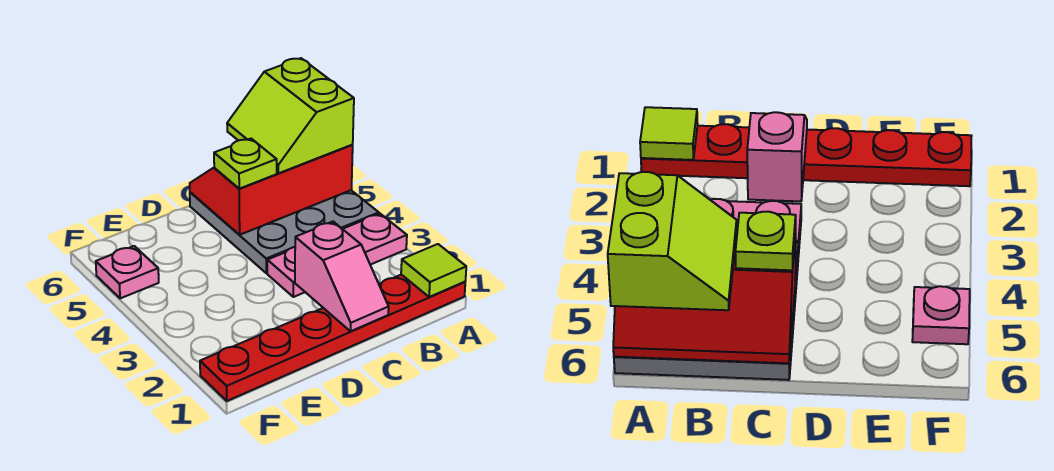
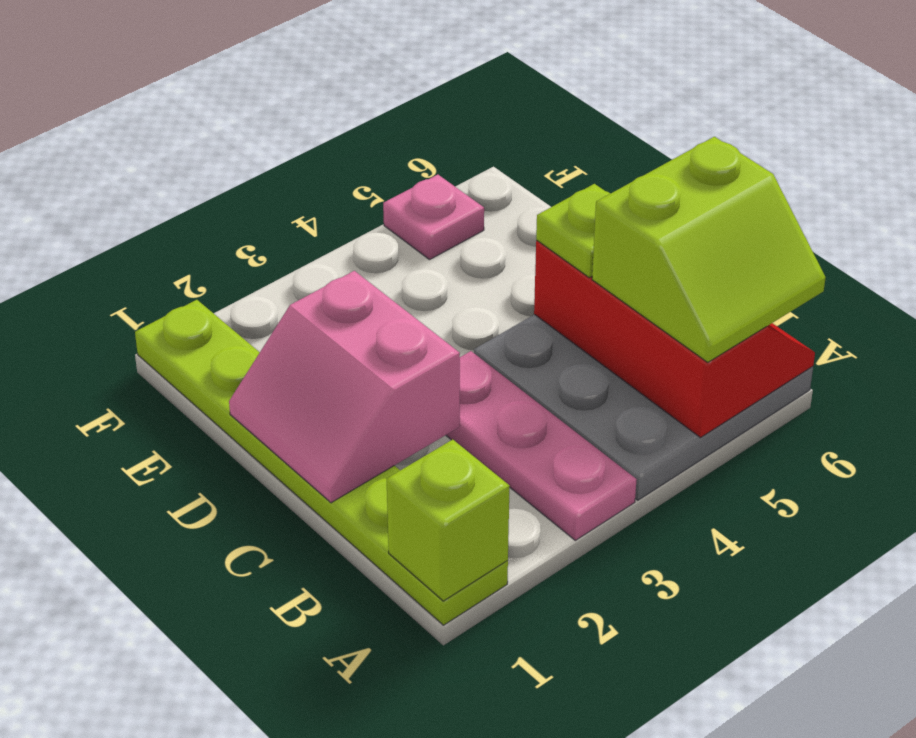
red plate A1:F1 level 1 -> lime plate A1:F1 level 1
lime tile A1 level 2 -> lime brick A1 level 2
lime slope A5:B6 level 3 top A -> lime slope A5:B6 level 3 top B
pink slope C1:C2 level 2 top 2 -> pink slope C1:D2 level 2 top 2

